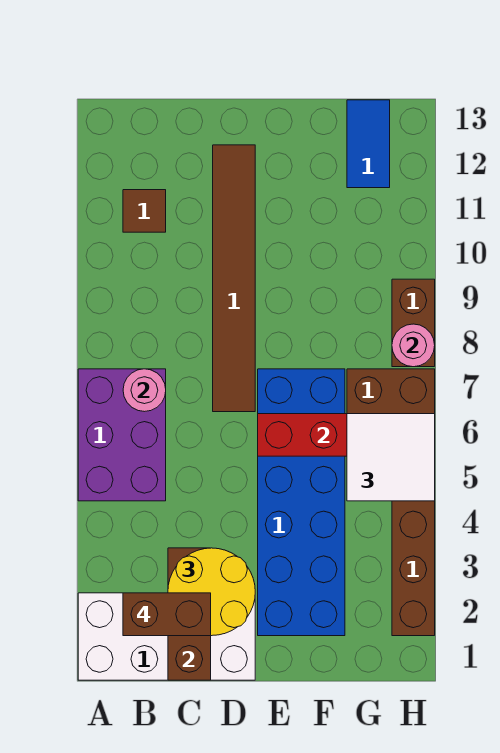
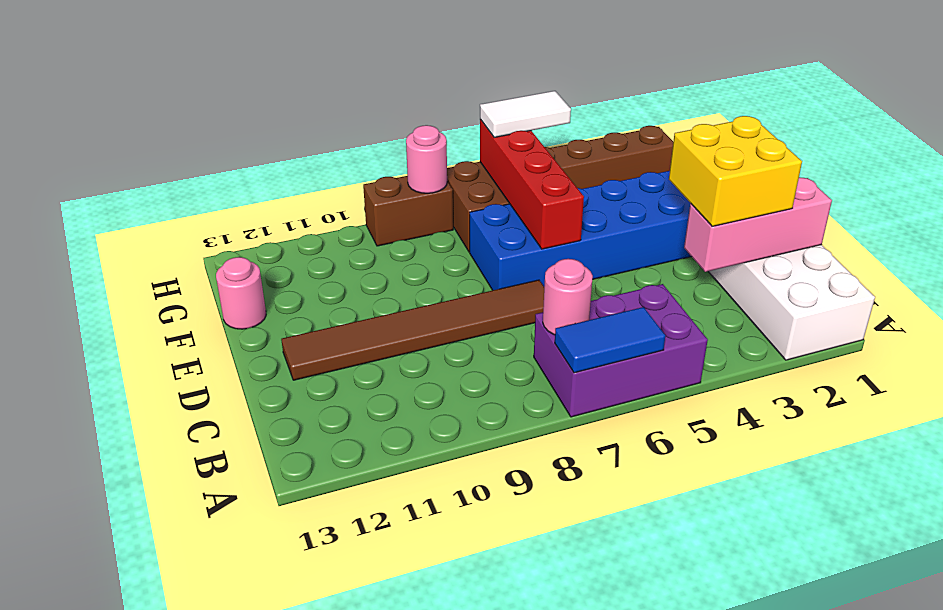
brown brick B2:C2 level 4 -> none
brown tile B11 level 1 -> none
brown brick C1:C3 level 2 -> pink brick C1:C3 level 2
yellow round brick C2:D3 level 3 -> yellow brick C2:D3 level 3
none -> pink round brick F13 level 1
white tile G5:H6 level 3 -> white tile H5:H6 level 3
blue tile G12:G13 level 1 -> blue tile A6:A7 level 2

